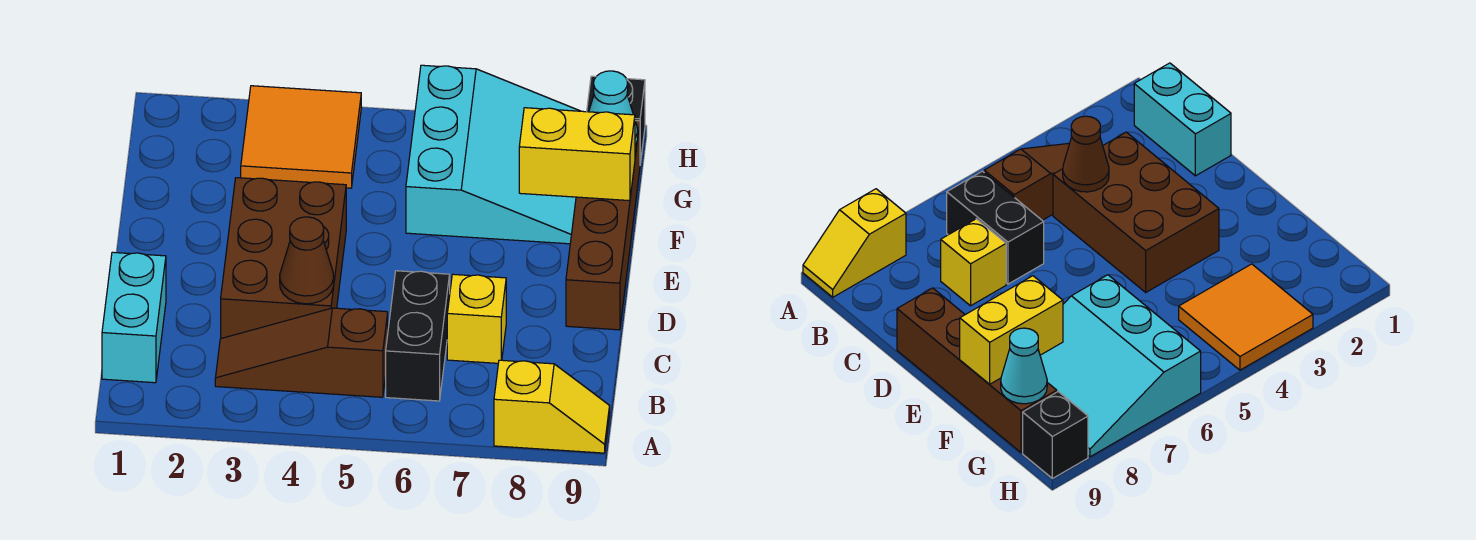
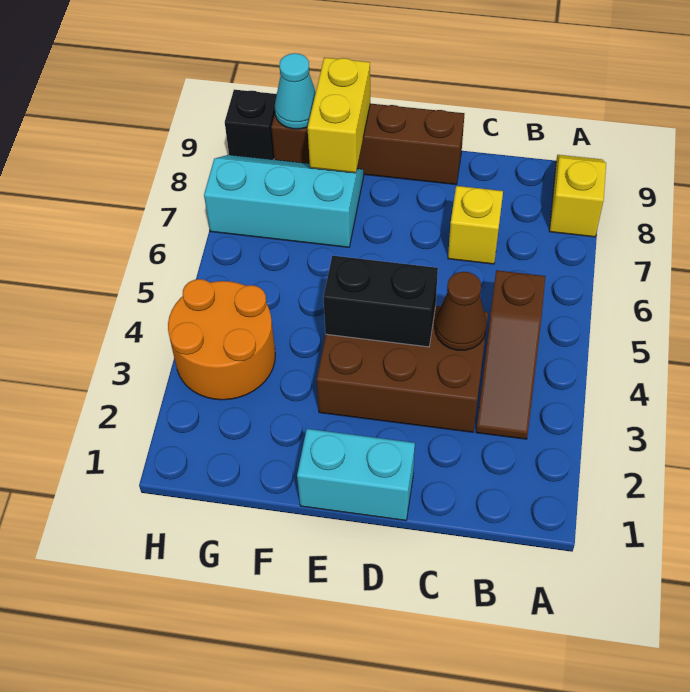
cyan brick B1:C1 level 1 -> cyan brick D1:E1 level 1
black brick B6:C6 level 1 -> black brick D4:E4 level 2
cyan slope F6:H8 level 1 top 6 -> cyan slope F7:H8 level 1 top 7
orange tile G3:H4 level 1 -> orange round brick G3:H4 level 1

